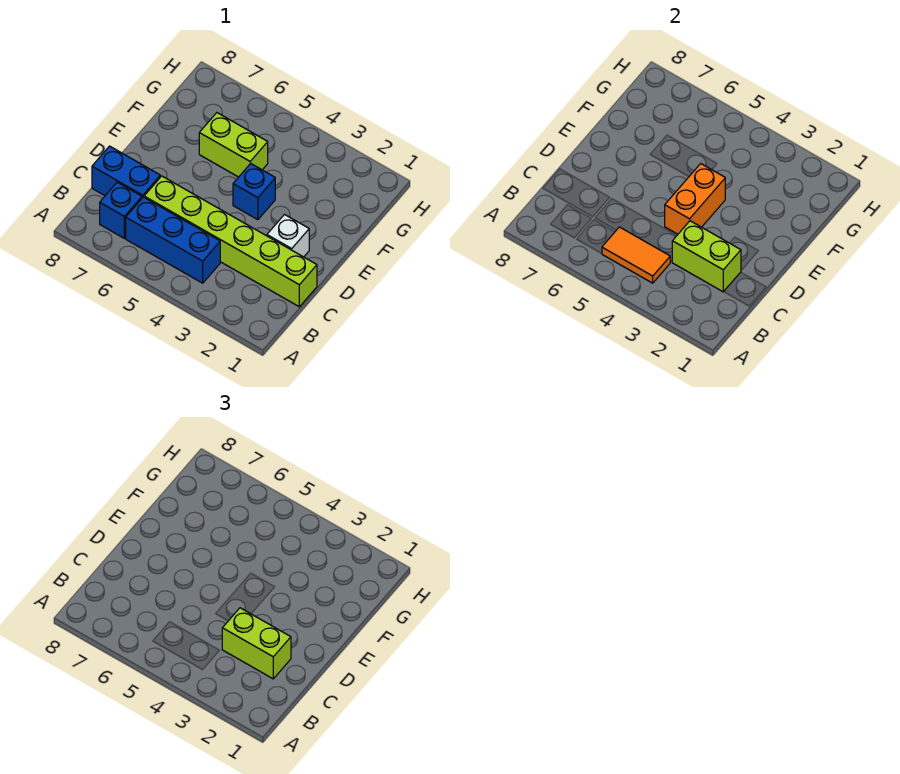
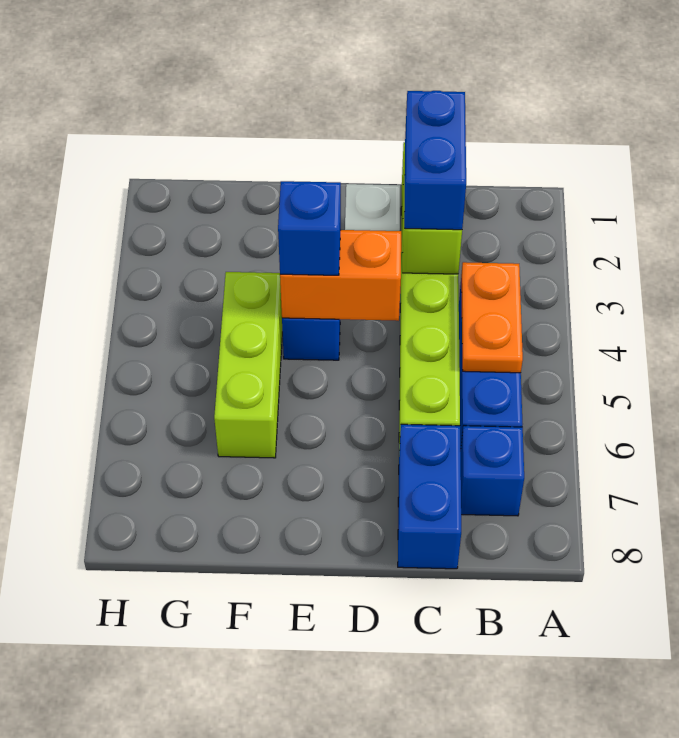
orange tile B4:B5 level 2 -> orange plate B4:B5 level 2
lime brick C2:C3 level 3 -> blue brick C2:C3 level 3
none -> blue brick E4 level 3
lime brick F5:F6 level 1 -> lime brick F4:F6 level 1

